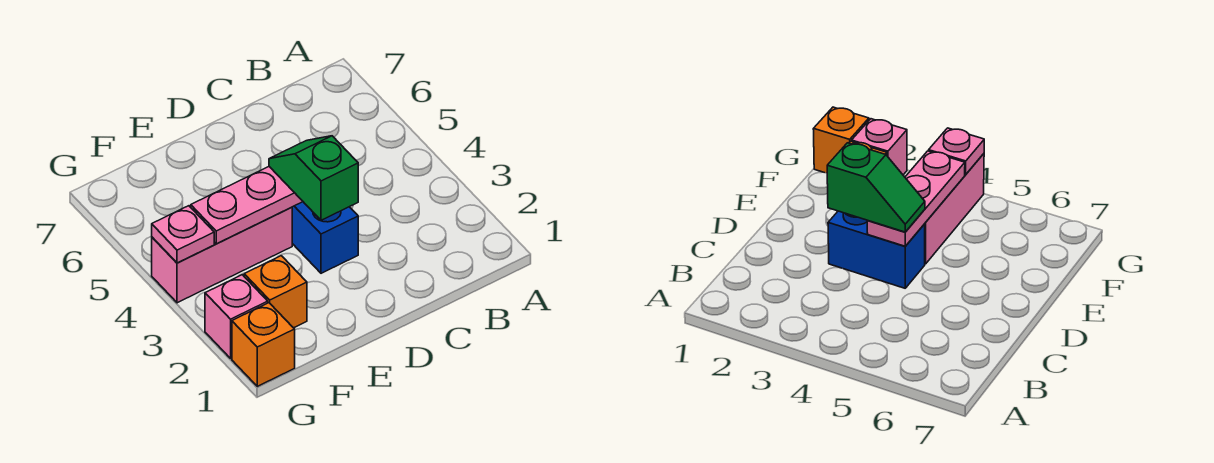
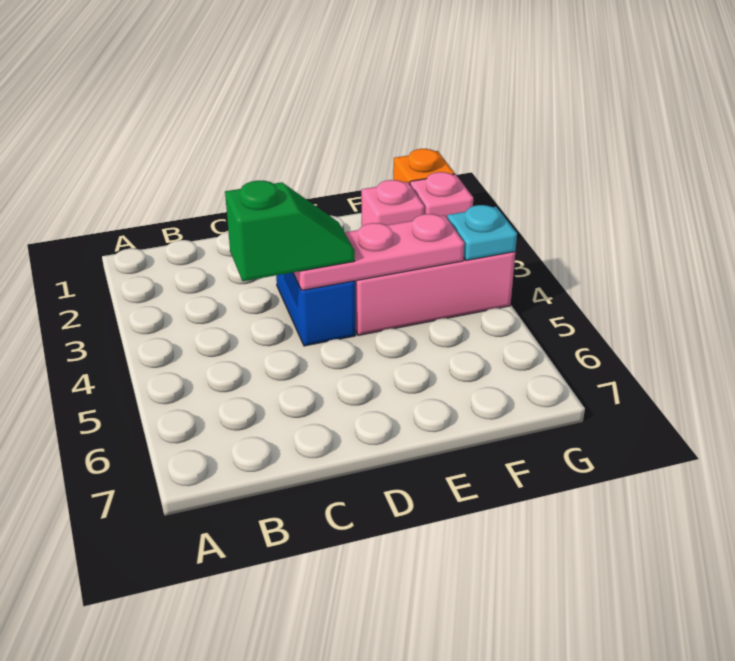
green slope D3:D4 level 3 top 3 -> green slope C4:D4 level 3 top C
orange brick F2 level 1 -> pink brick F2 level 1
pink plate G4 level 2 -> cyan plate G4 level 2

